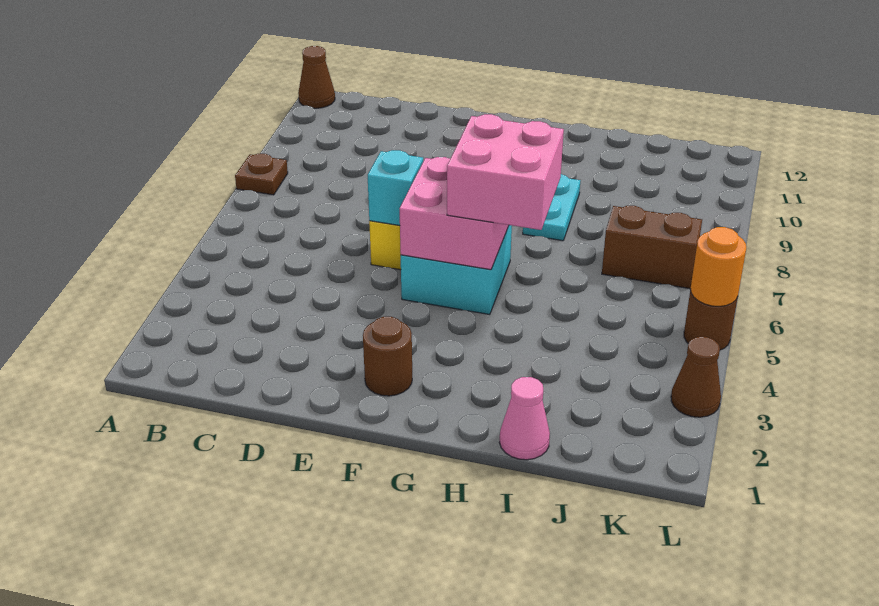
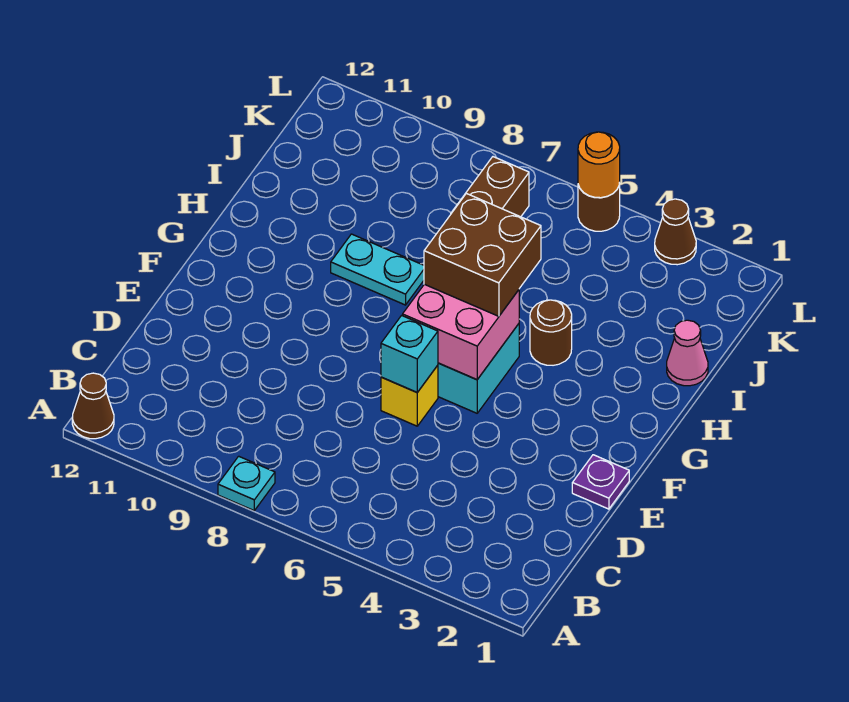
brown plate A8 level 1 -> cyan plate A8 level 1
none -> purple plate E1 level 1
brown round brick F2 level 1 -> brown round brick H4 level 1
pink brick G5:H6 level 3 -> brown brick G5:H6 level 3

